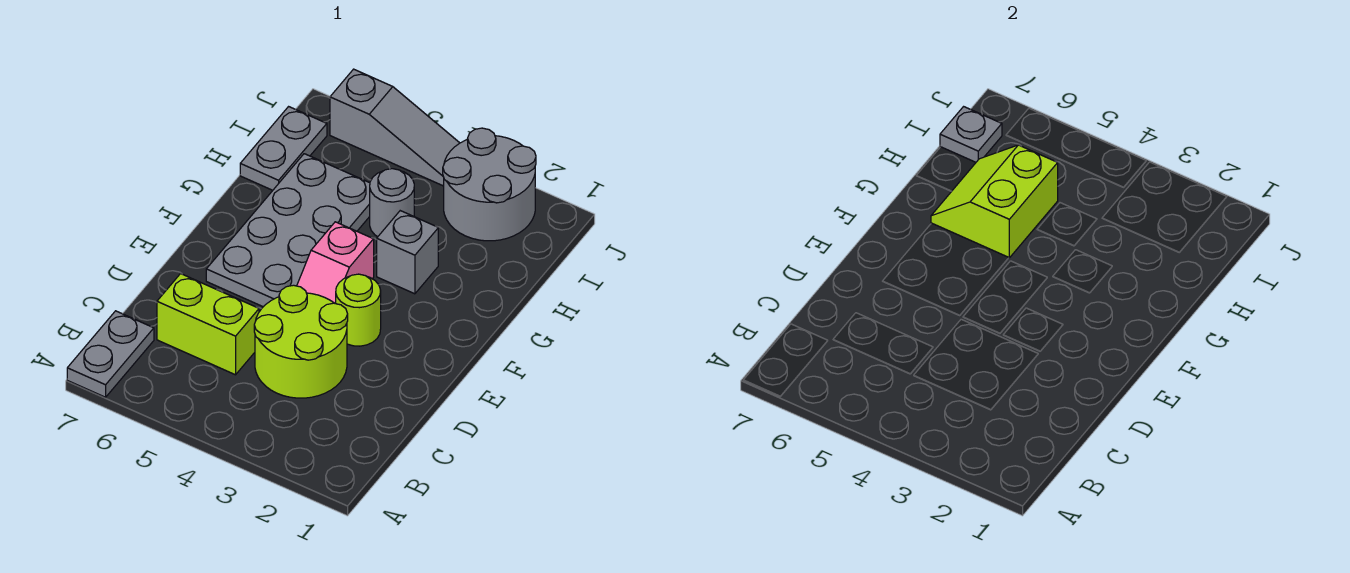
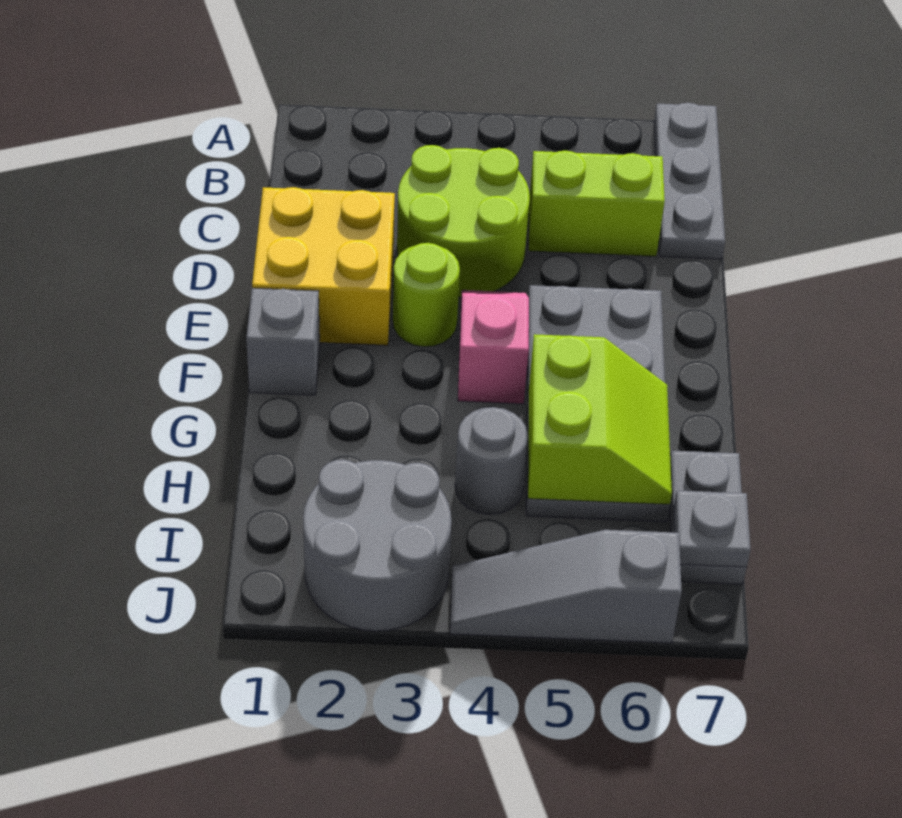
grey plate A7:B7 level 1 -> grey plate A7:C7 level 1
none -> yellow brick D1:E2 level 1
grey brick G3 level 1 -> grey brick F1 level 1

